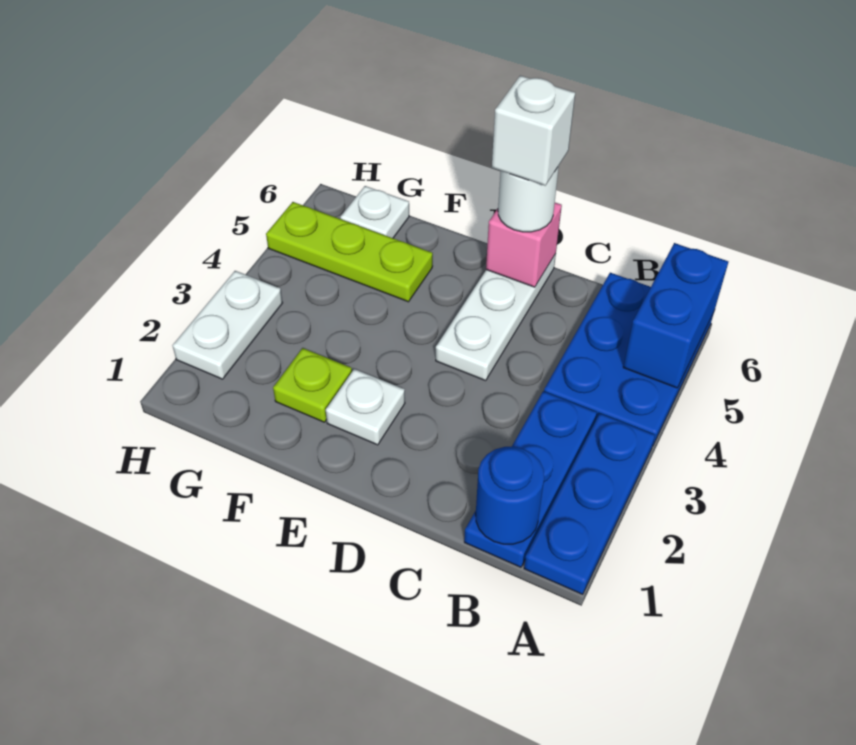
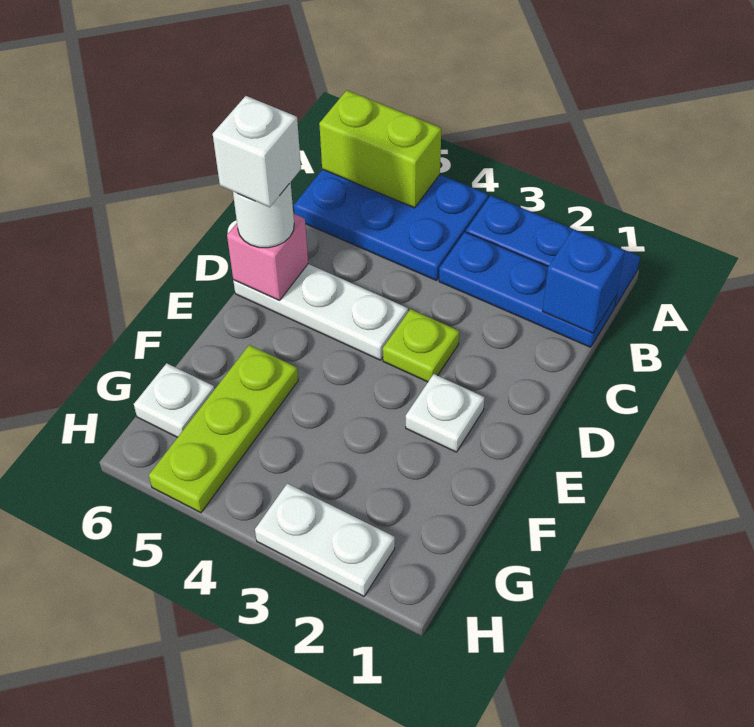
blue brick A5:A6 level 2 -> lime brick A5:A6 level 2
blue round brick B1 level 2 -> blue brick B1 level 2
lime plate F2 level 1 -> lime plate D3 level 1

